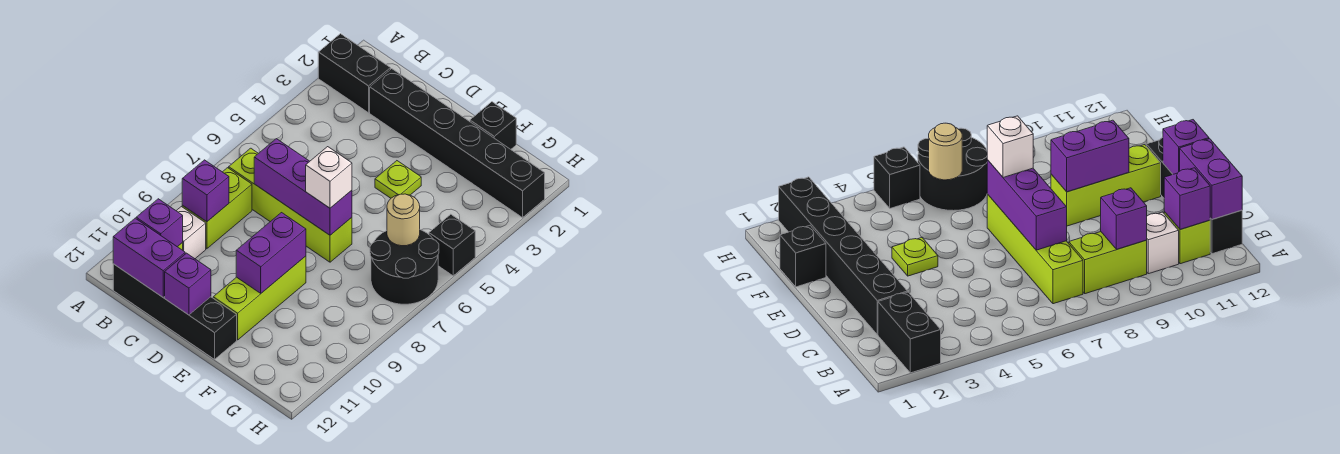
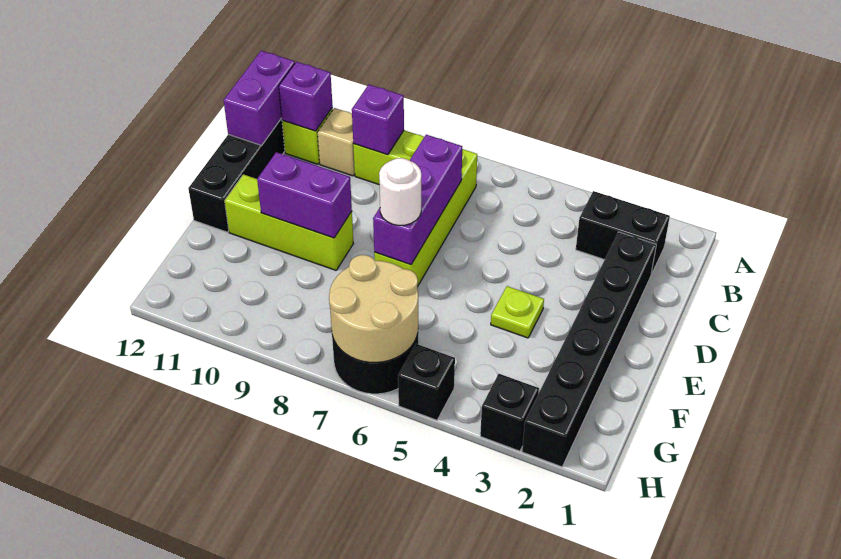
black brick A2:B2 level 1 -> black brick B2:B3 level 1
white brick B10 level 1 -> tan brick B10 level 1
purple brick D12 level 2 -> none
white brick E7 level 3 -> white round brick E7 level 3
black brick F1 level 1 -> black brick H3 level 1
tan round brick G6 level 2 -> tan round brick G6:H7 level 2

